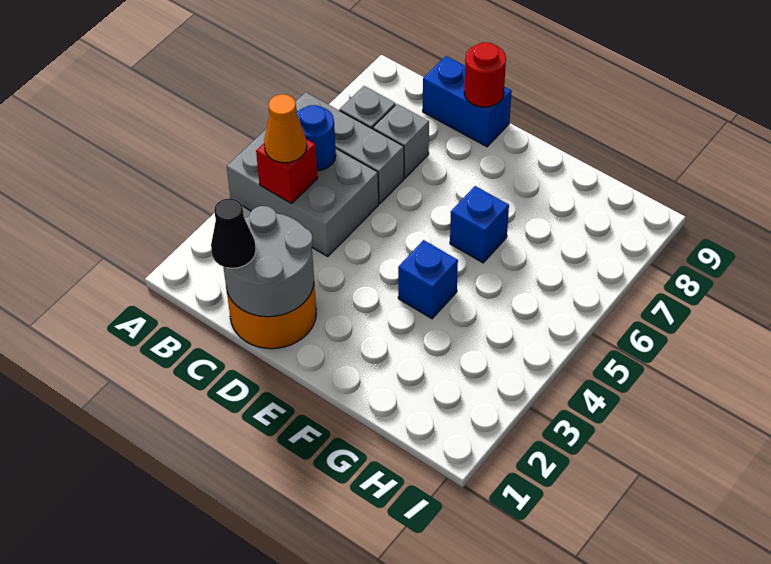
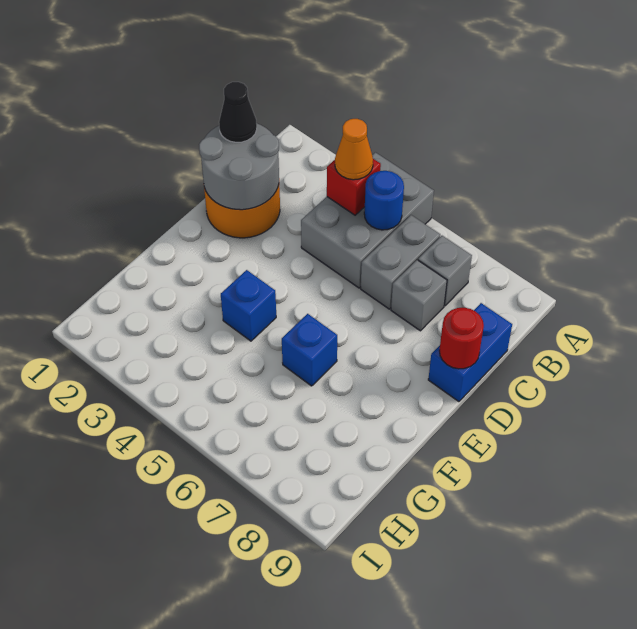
grey brick A6:C6 level 1 -> grey brick B6:C6 level 1

